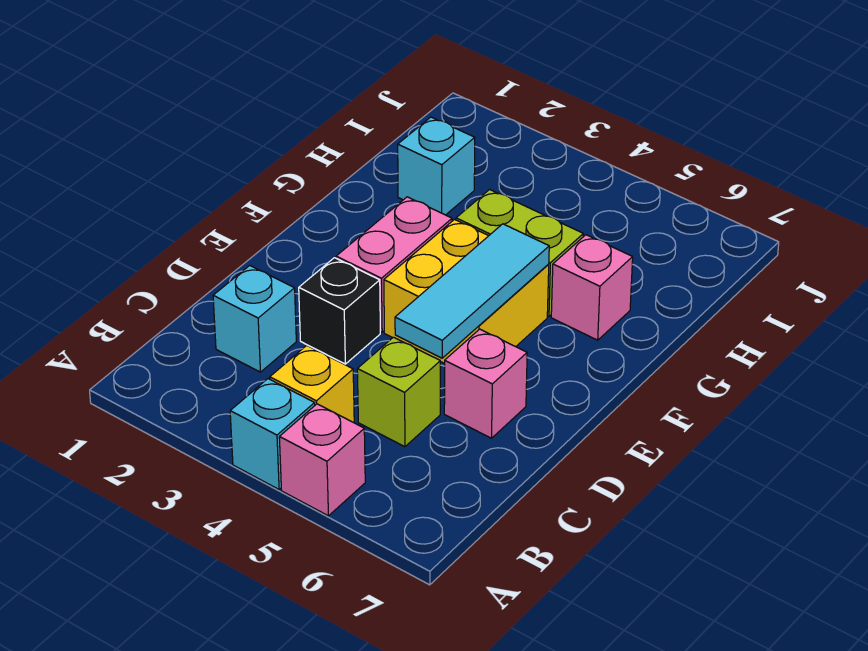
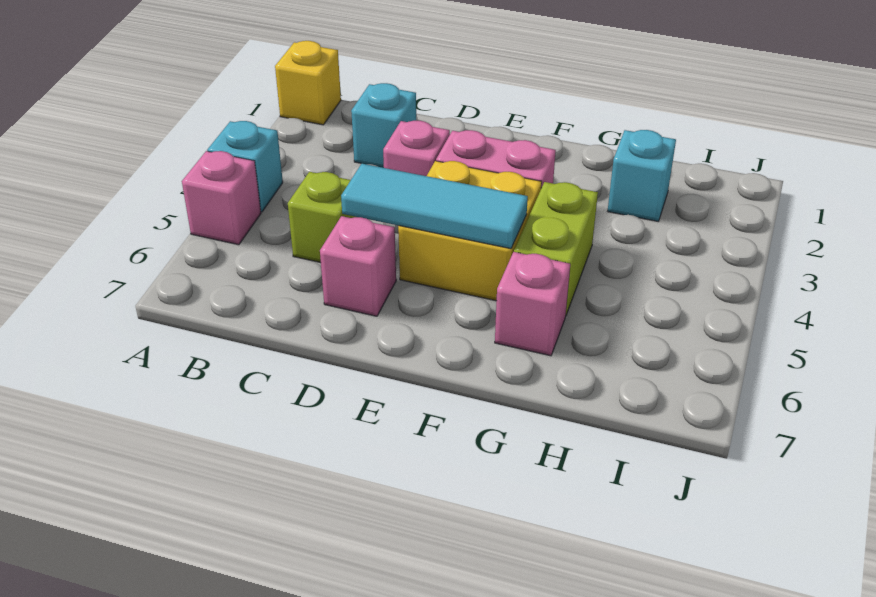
yellow brick B4 level 1 -> yellow brick A1 level 1
black brick D3 level 1 -> pink brick D3 level 1

